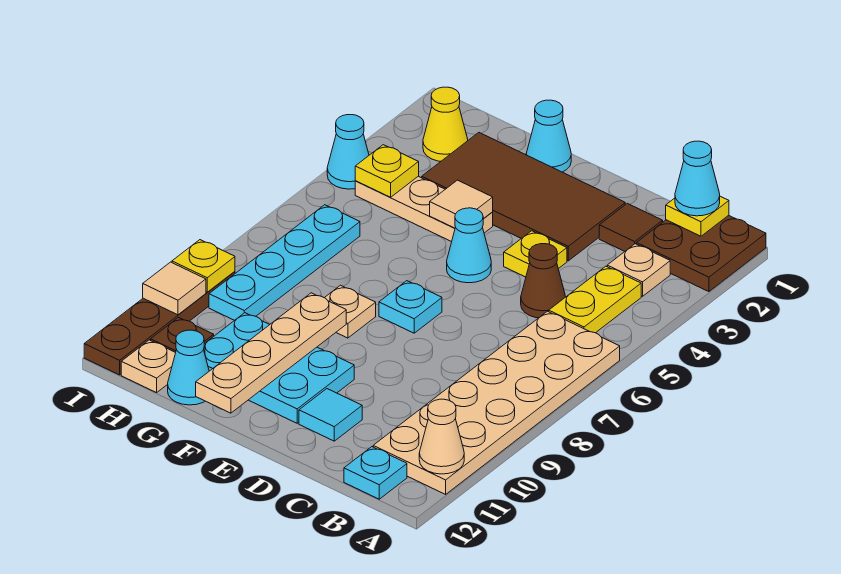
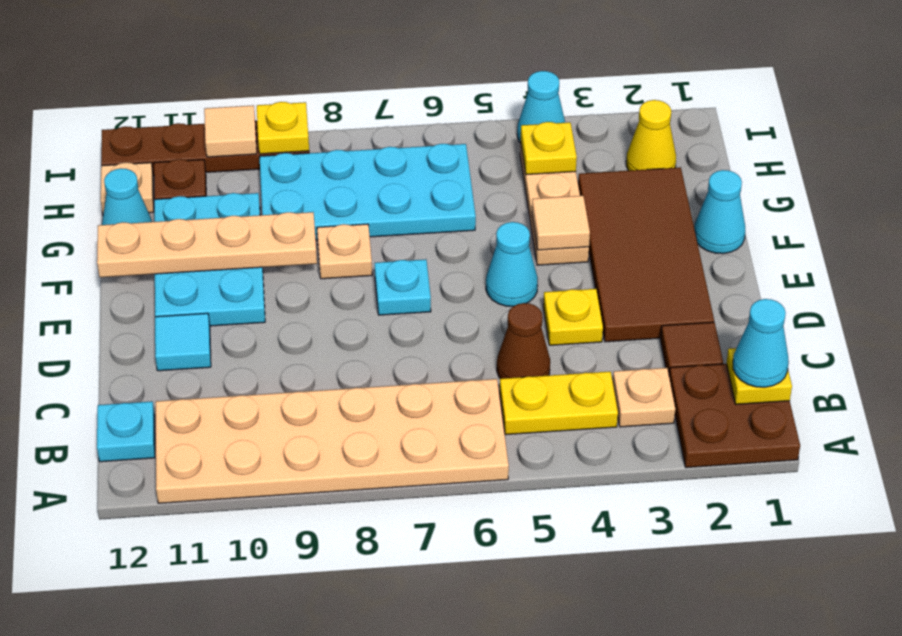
tan cone A11 level 2 -> none
cyan plate H6:H9 level 1 -> cyan plate G6:H9 level 1

